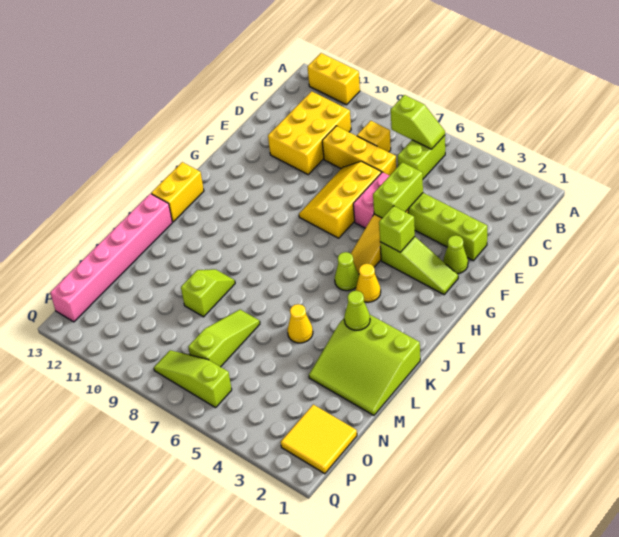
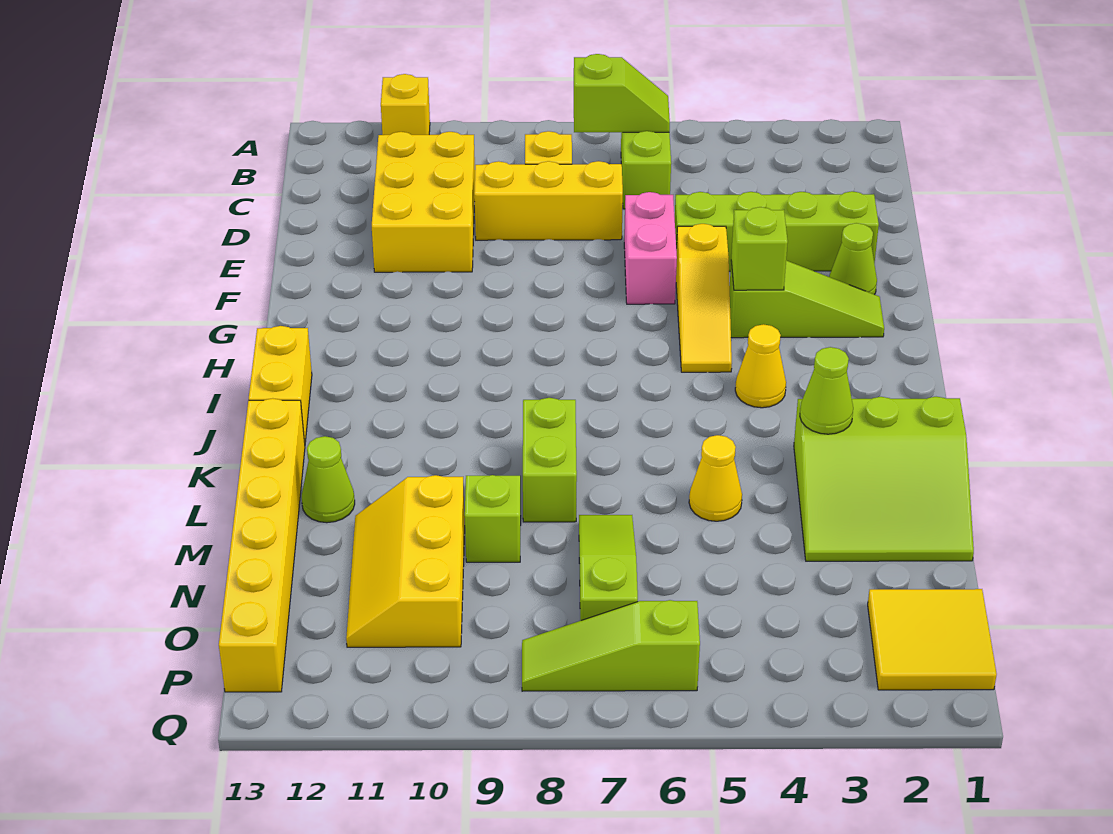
yellow brick A11:A12 level 1 -> yellow brick A11 level 1
lime brick E5:F5 level 2 -> lime brick K8:L8 level 1
yellow slope E7:G8 level 1 top 7 -> yellow slope M10:O11 level 1 top 10
lime cone I5 level 1 -> lime cone L12 level 1
pink brick K13:P13 level 1 -> yellow brick K13:P13 level 1

